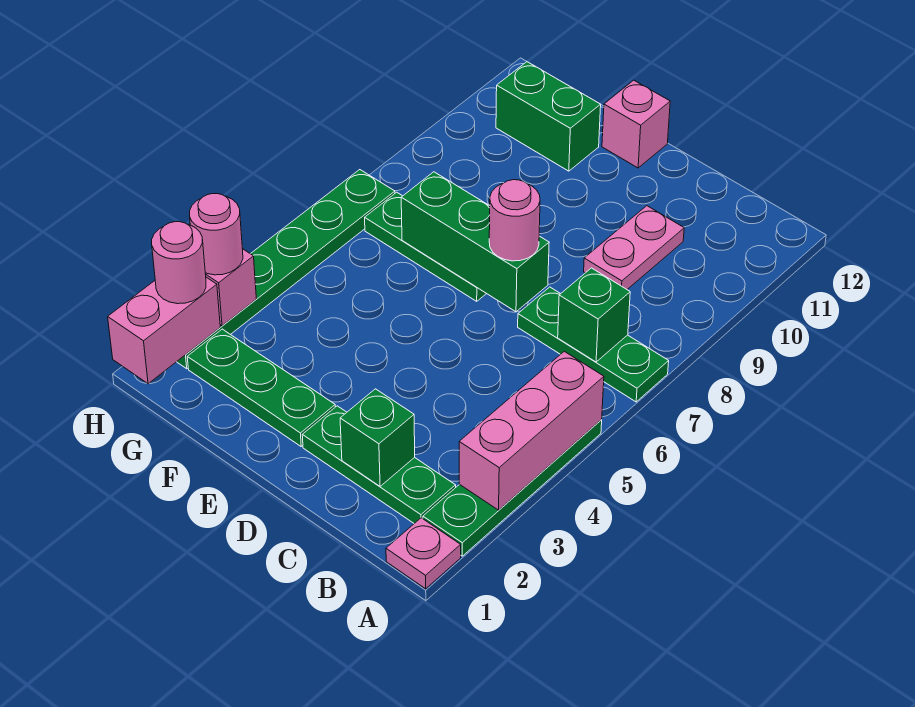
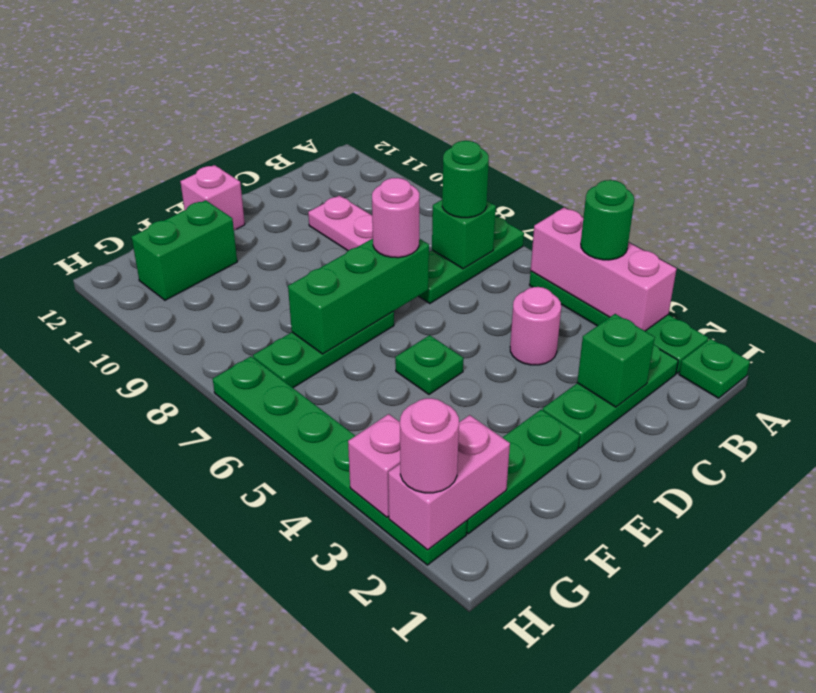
pink plate A1 level 1 -> green plate A1 level 1
none -> green round brick A4 level 3
none -> green round brick B7 level 3
none -> green plate E5 level 1
pink brick H1:H2 level 2 -> pink brick G2:H2 level 2
pink round brick H3 level 3 -> pink round brick C4 level 1

